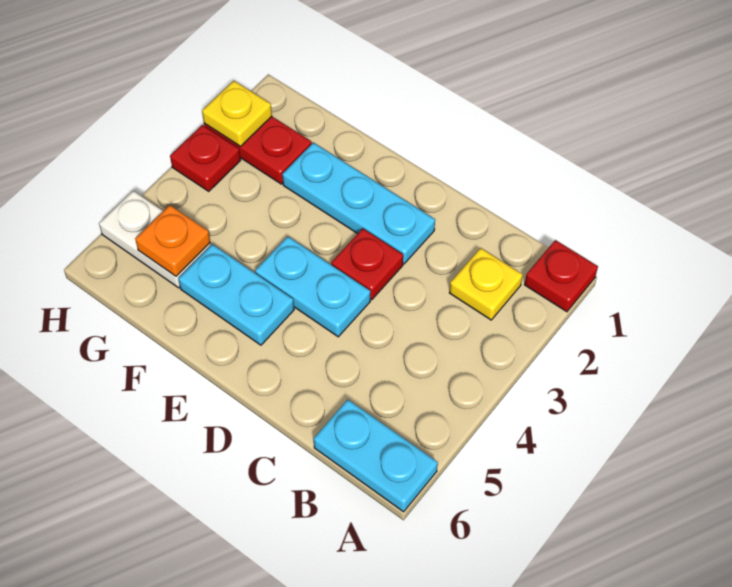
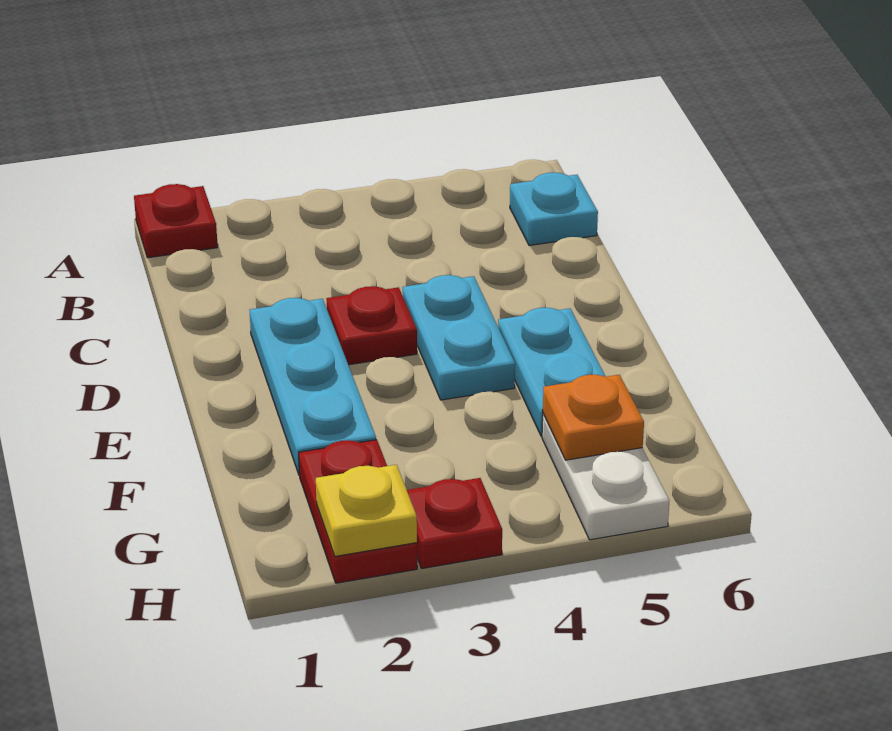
cyan plate A6:B6 level 1 -> cyan plate B6 level 1
yellow plate B2 level 1 -> none

